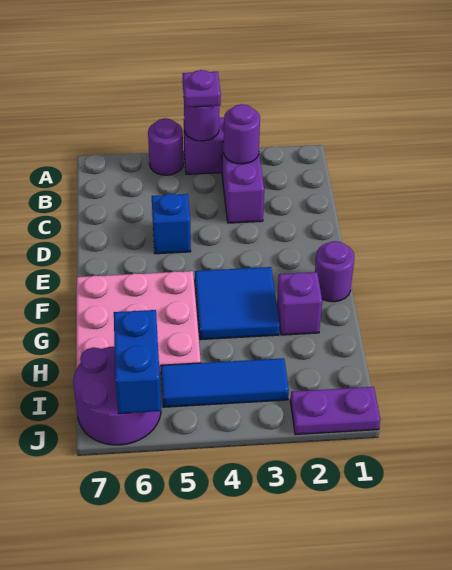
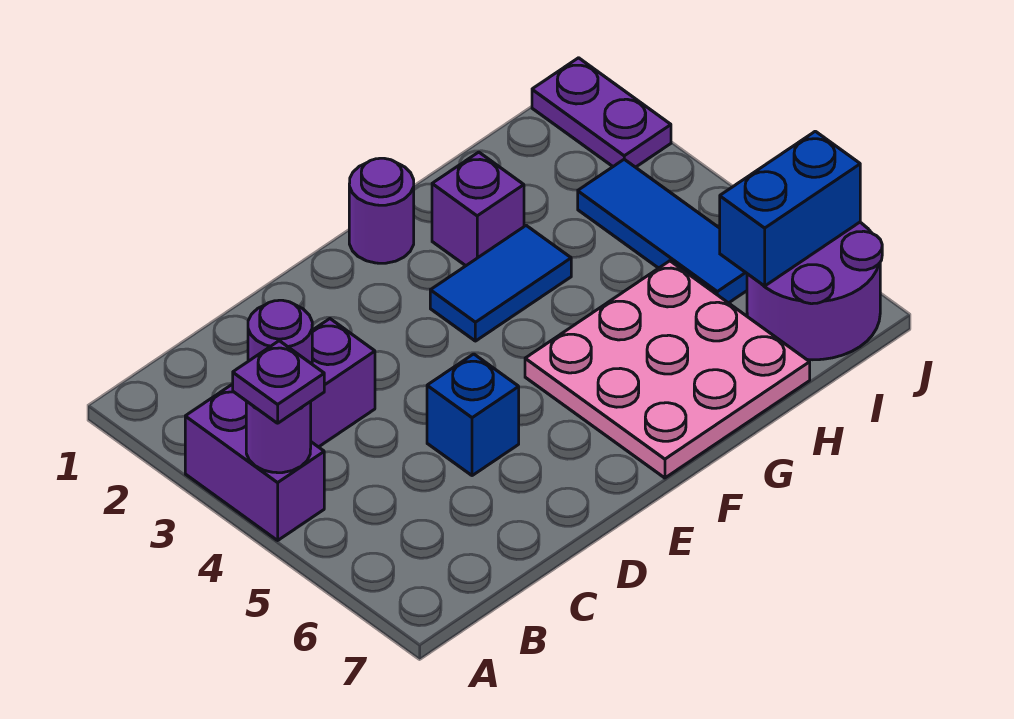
purple round brick A5 level 1 -> none
blue tile F3:G4 level 1 -> blue tile F3:G3 level 1

